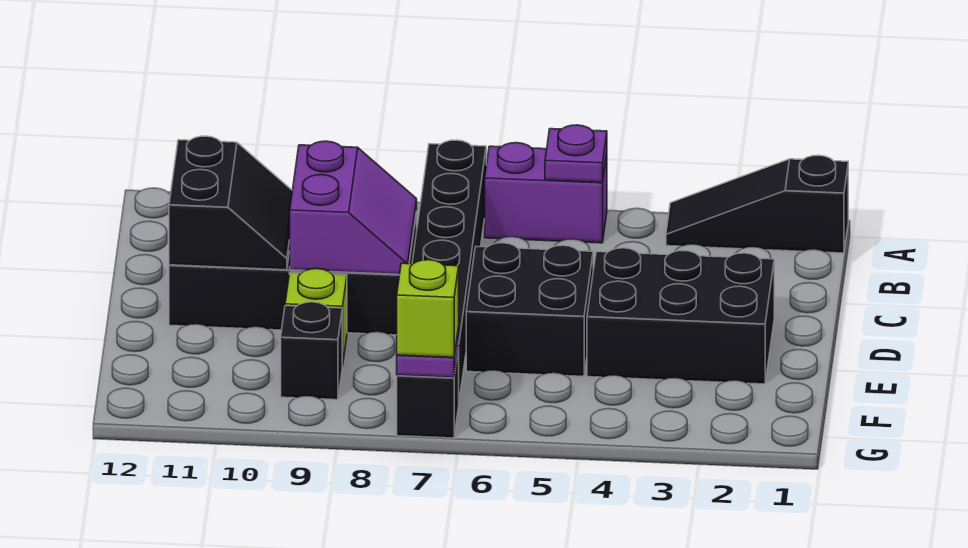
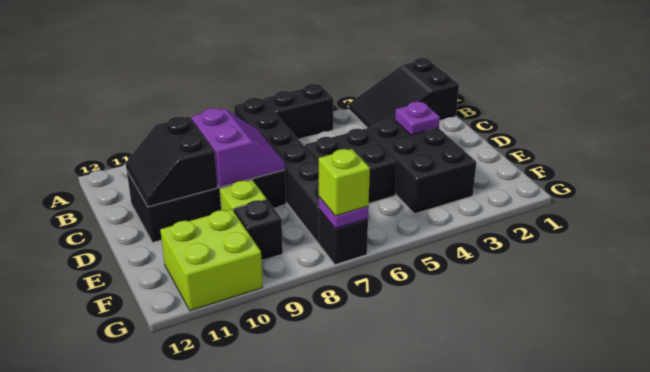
black slope A1:A3 level 1 top 1 -> black slope A1:B3 level 1 top 1
purple brick A5:A6 level 1 -> black brick A5:A6 level 1
purple plate A5 level 2 -> purple plate D3 level 2
black slope C10:D11 level 2 top 11 -> black slope C10:D11 level 2 top 10
black brick D2:E4 level 1 -> black brick D3:F4 level 1
none -> lime brick F10:G11 level 1

